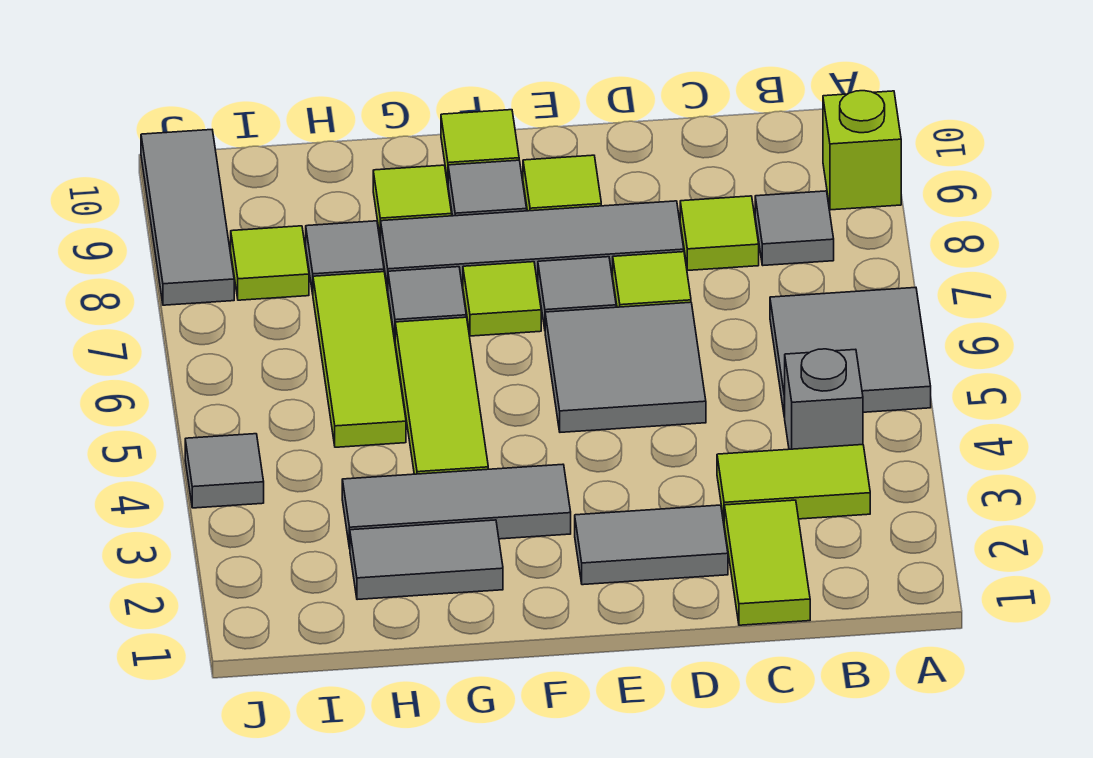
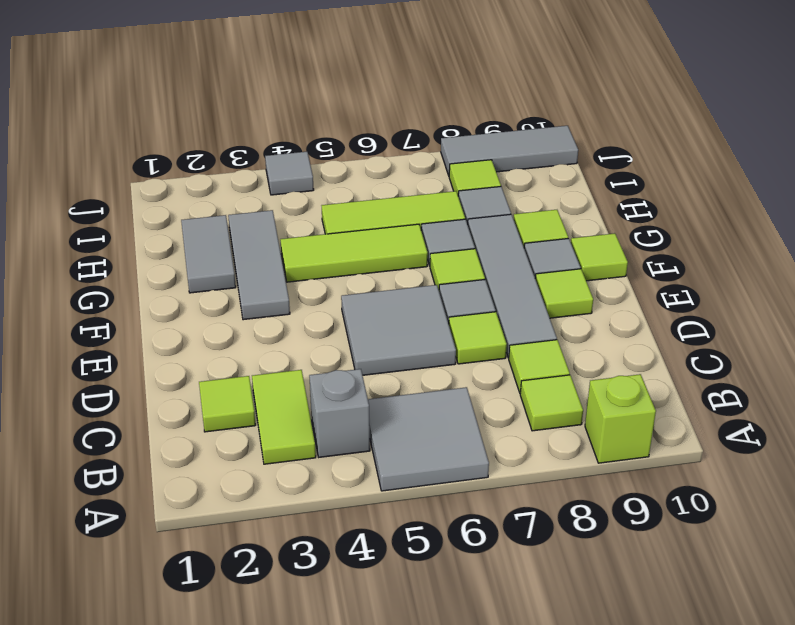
grey tile B8 level 1 -> lime tile B8 level 1
lime tile C1:C2 level 1 -> lime tile C2 level 1
grey tile D2:E2 level 1 -> none

